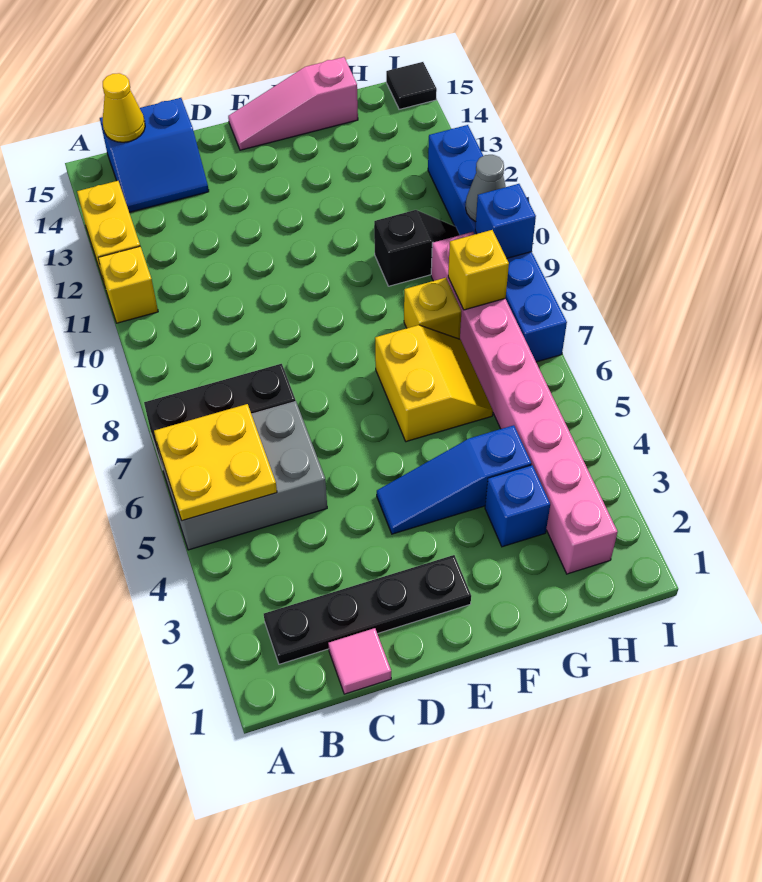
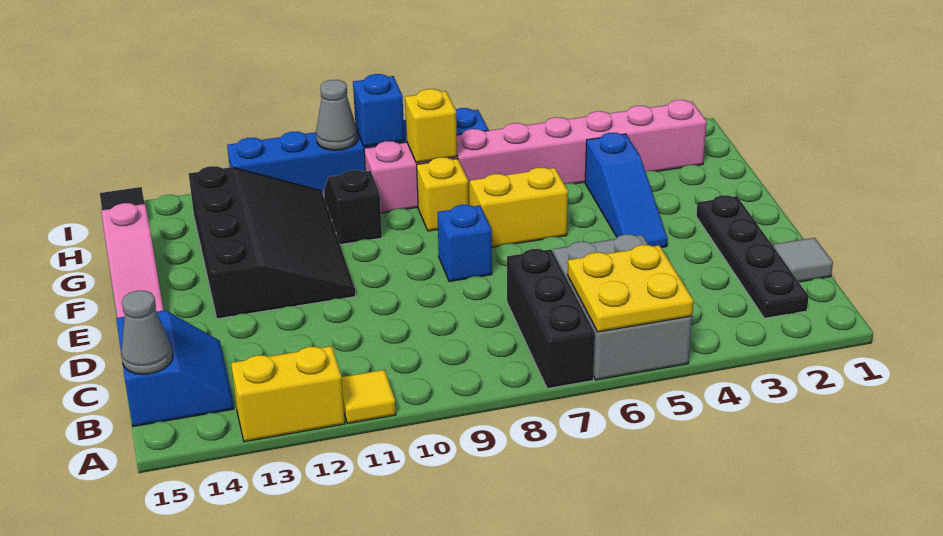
yellow brick A11 level 1 -> yellow tile A11 level 1
yellow cone B15 level 2 -> grey cone B15 level 2
pink tile C1 level 1 -> grey tile C1 level 1
none -> black slope E11:H13 level 1 top 13
blue brick G3 level 1 -> blue brick E8 level 1

